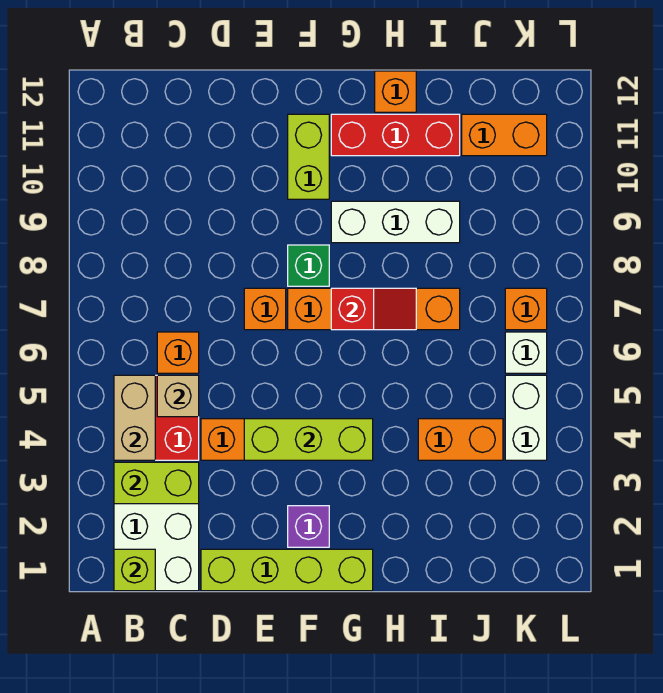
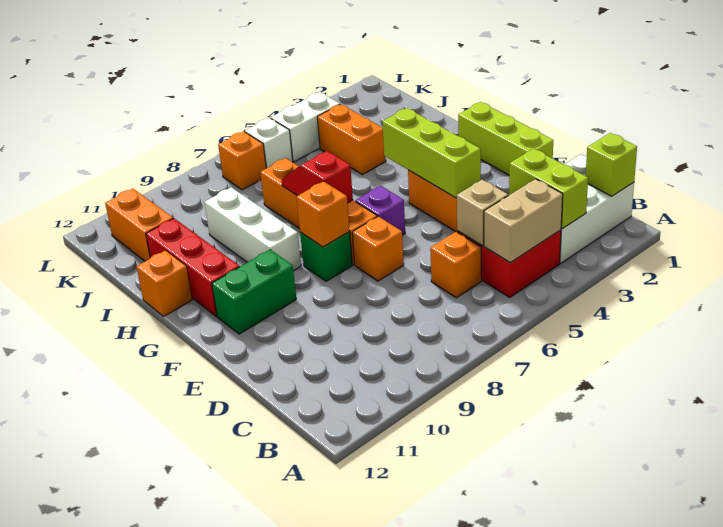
lime brick D1:G1 level 1 -> lime brick E1:G1 level 1
purple brick F2 level 1 -> purple brick F6 level 1
none -> orange brick F8 level 2
lime brick F10:F11 level 1 -> green brick F10:F11 level 1

